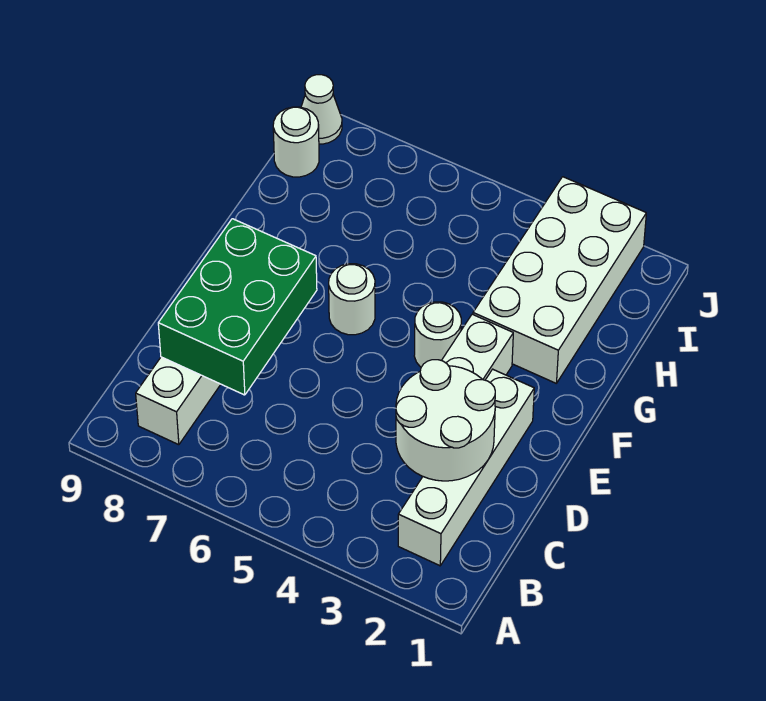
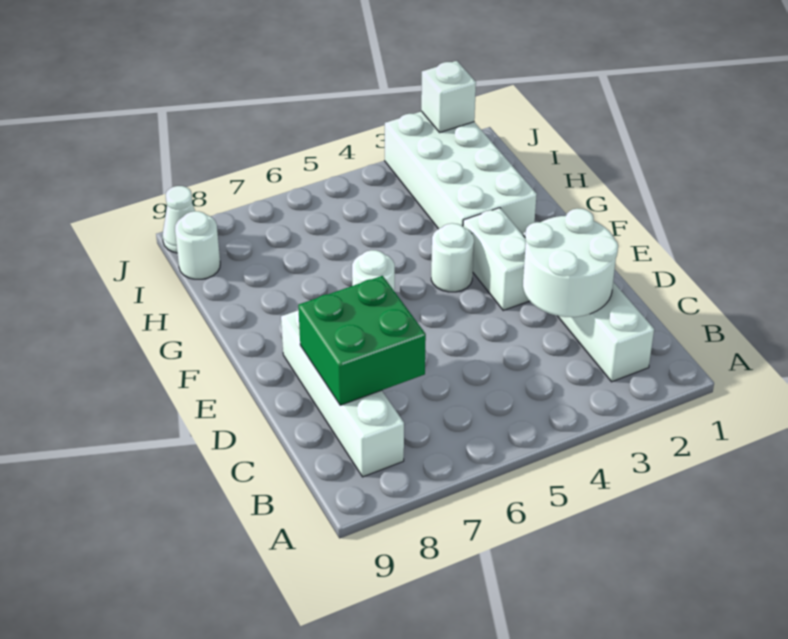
green brick C7:E8 level 2 -> green brick C7:D8 level 2
none -> white brick J2 level 2

